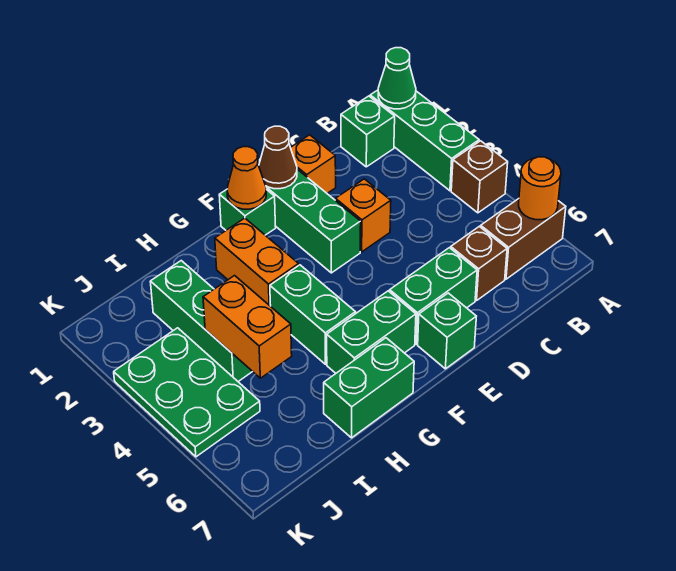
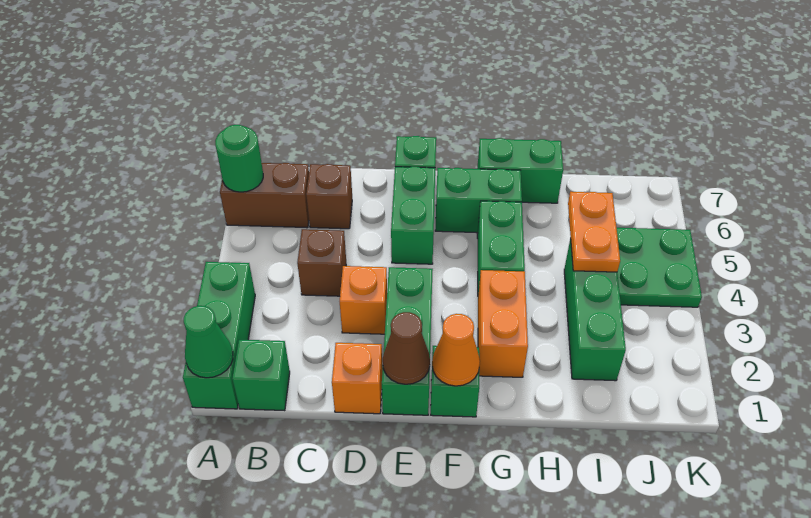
brown brick A4 level 1 -> brown brick C4 level 1
orange round brick A6 level 2 -> green round brick A6 level 2
green brick D6:E6 level 1 -> green brick E5:E6 level 1
orange brick I4:I5 level 2 -> orange plate I4:I5 level 2
green plate J3:K5 level 1 -> green plate J4:K5 level 1

